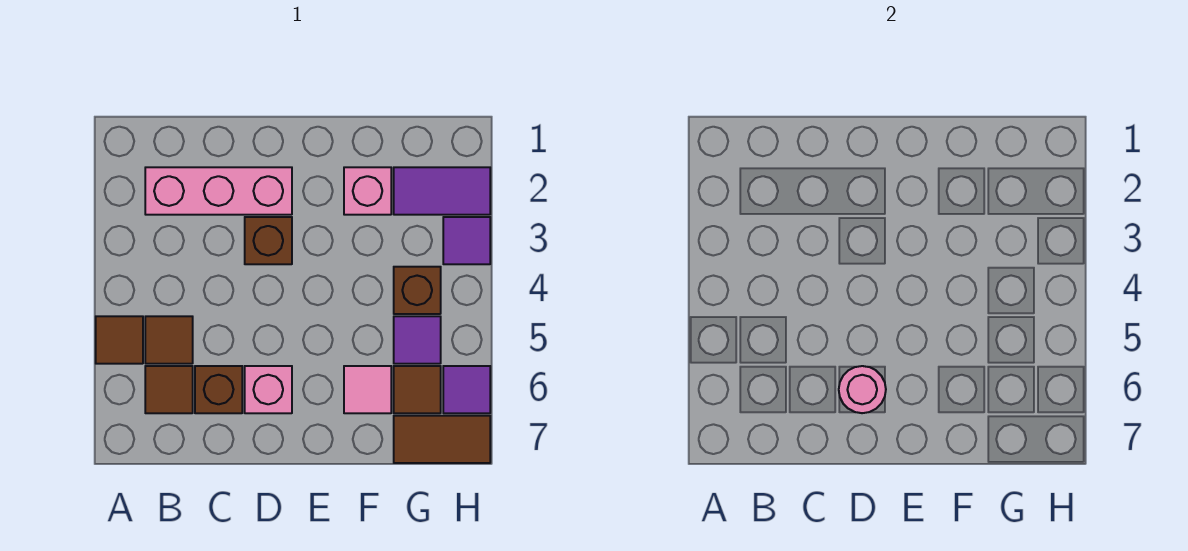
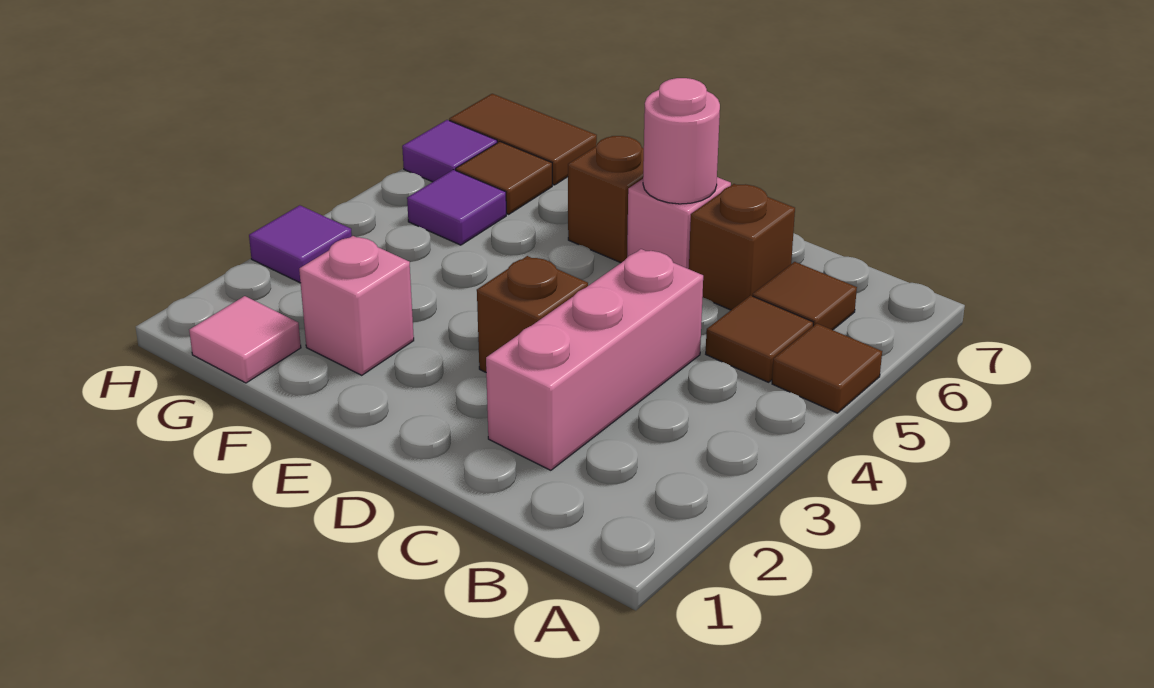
pink brick B2:D2 level 1 -> pink brick C2:C4 level 1
pink tile F6 level 1 -> pink tile G1 level 1
purple tile G2:H2 level 1 -> none
brown brick G4 level 1 -> brown brick E6 level 1

